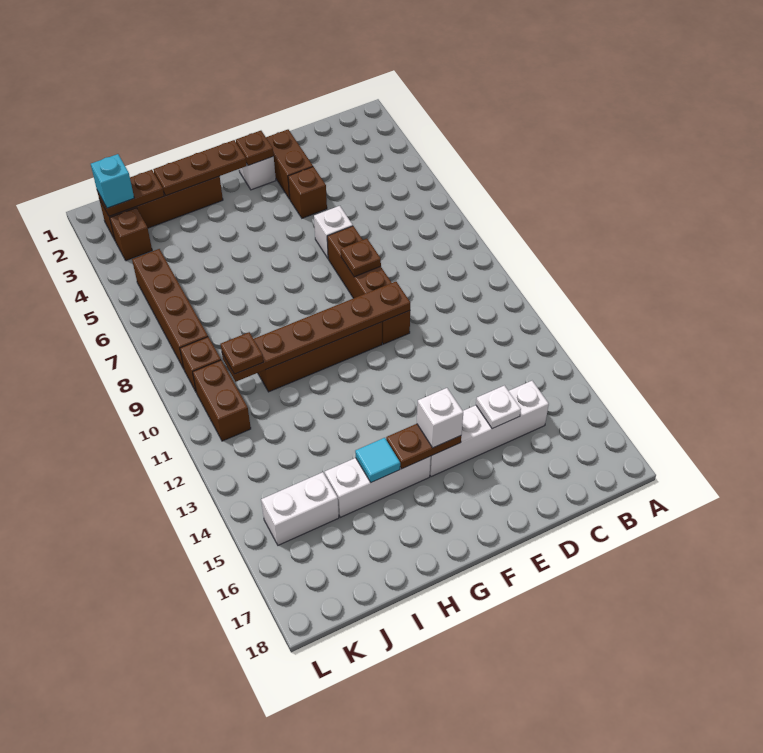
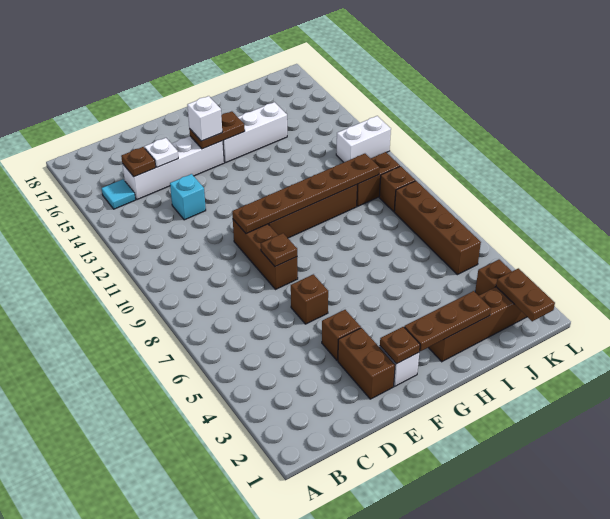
white brick E6 level 1 -> brown brick E6 level 1
brown brick E7:E10 level 1 -> brown brick E8:E10 level 1
cyan tile H15 level 2 -> cyan tile B15 level 1
brown plate J2:K2 level 2 -> brown plate K1:K2 level 2
brown plate J10 level 3 -> brown plate C15 level 2
white brick J15:K15 level 1 -> white brick K12:L12 level 1
cyan brick K2 level 3 -> cyan brick D13 level 1
brown brick K10:K11 level 1 -> brown brick J10:K10 level 1

